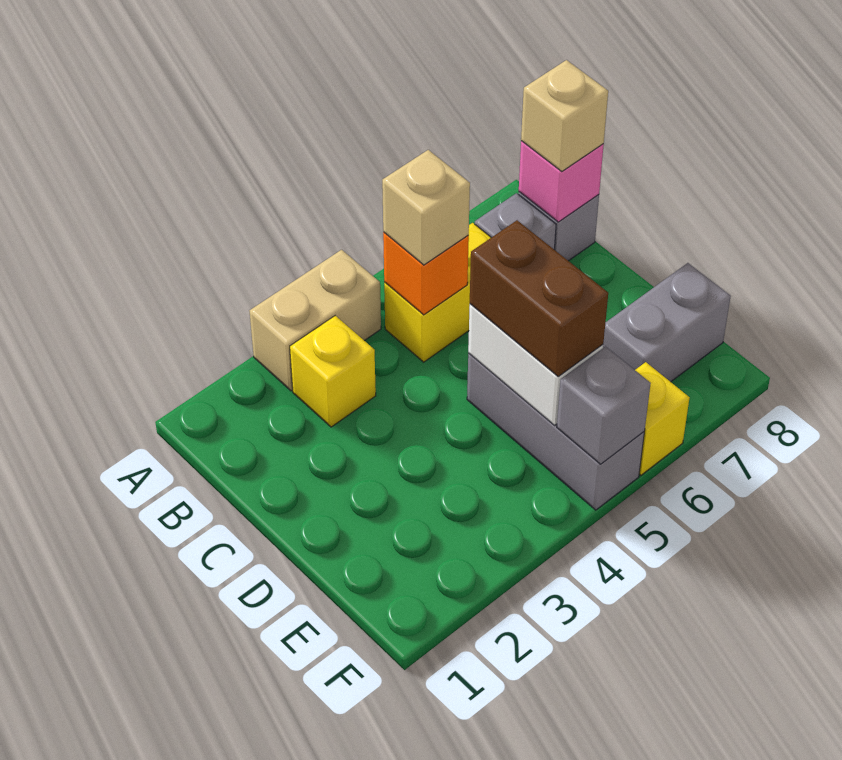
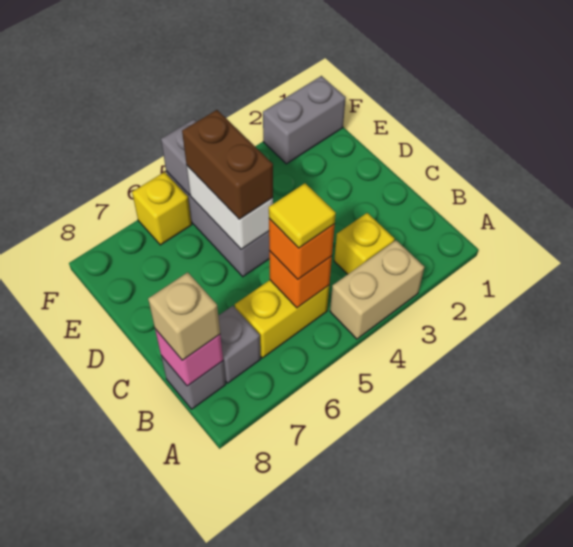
tan brick B5 level 3 -> orange brick B5 level 3
none -> yellow tile B5 level 4
grey brick E7:E8 level 1 -> grey brick F1:F2 level 1

